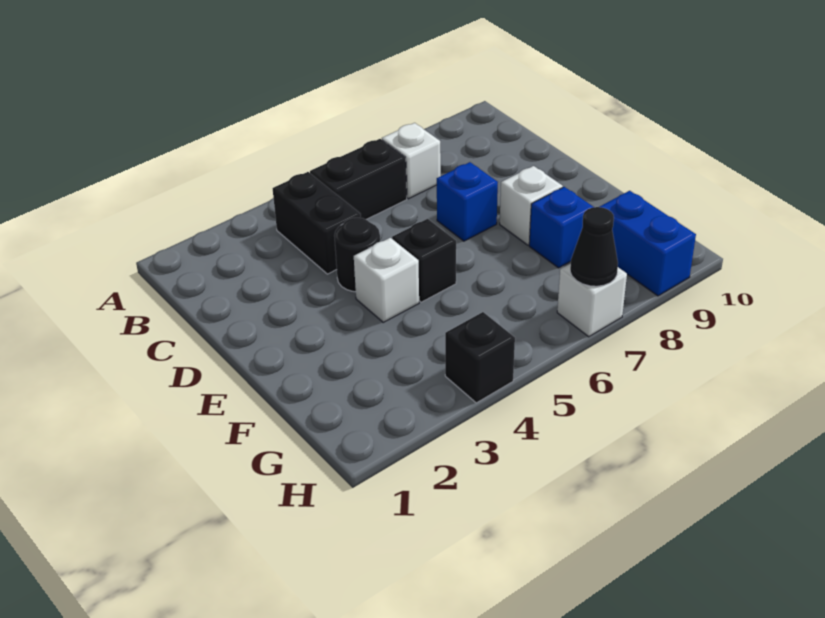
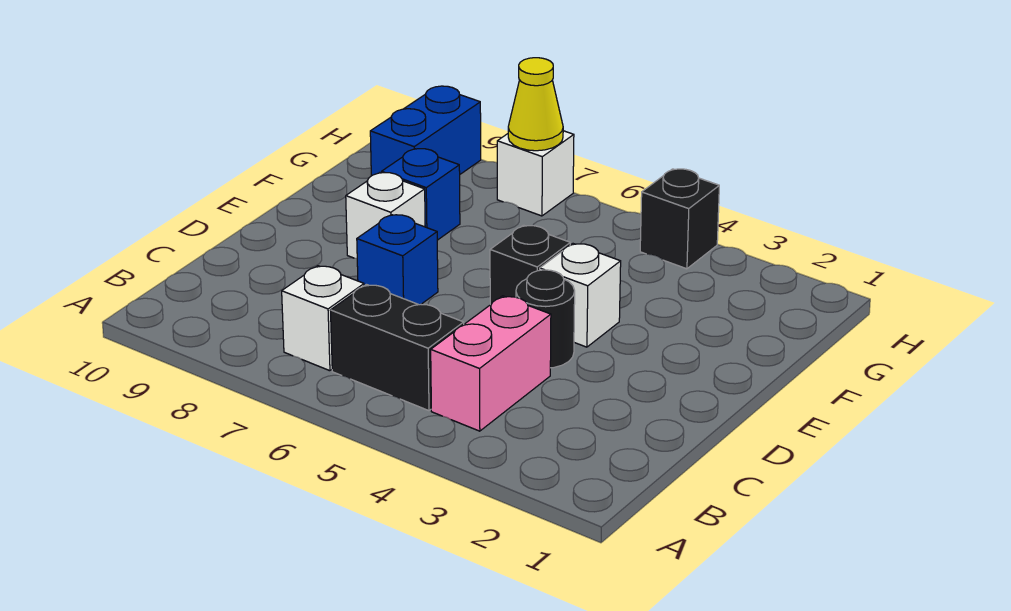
black brick B4:C4 level 1 -> pink brick B4:C4 level 1
black cone H7 level 2 -> yellow cone H7 level 2

